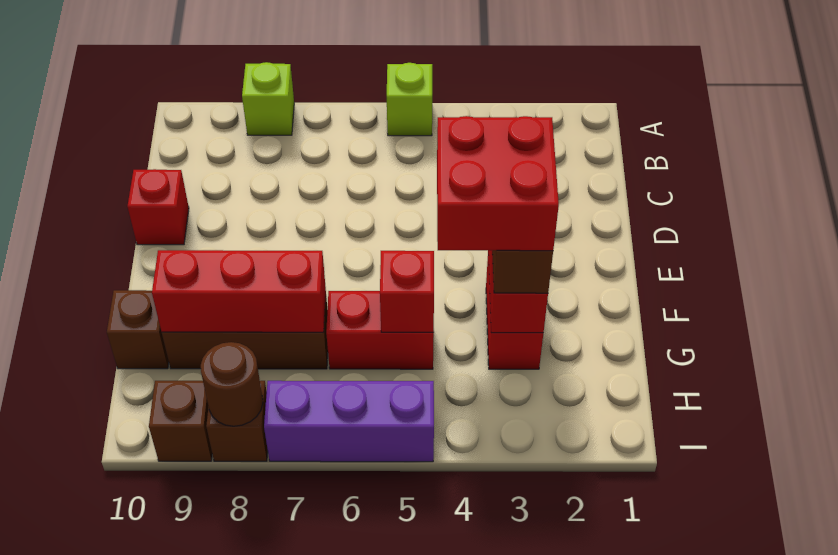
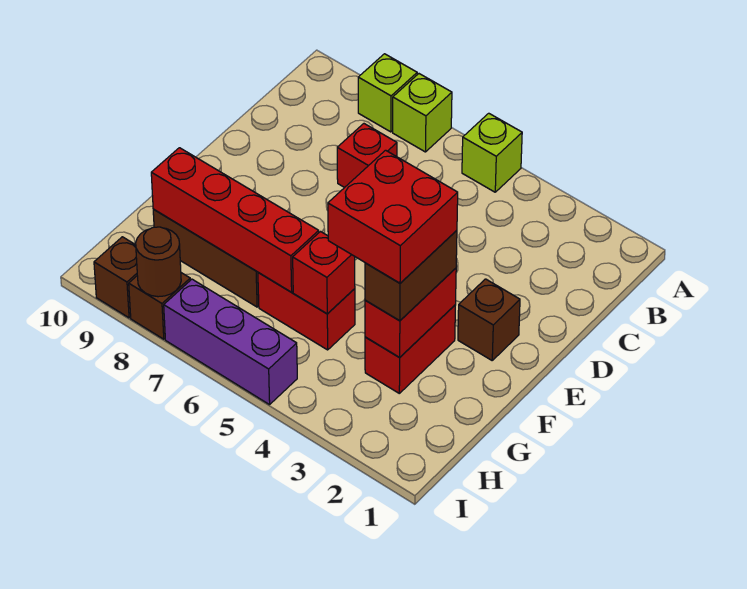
none -> lime brick A7 level 1
red brick D10 level 1 -> red brick C7 level 1
red brick G7:G9 level 2 -> red brick G6:G9 level 2
brown brick G10 level 1 -> brown brick E2 level 1

